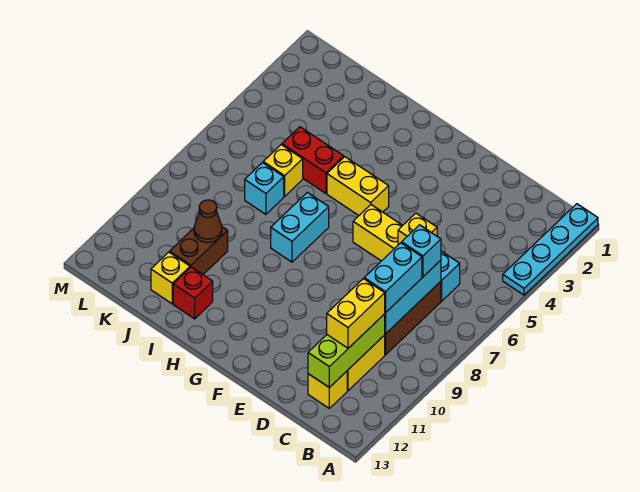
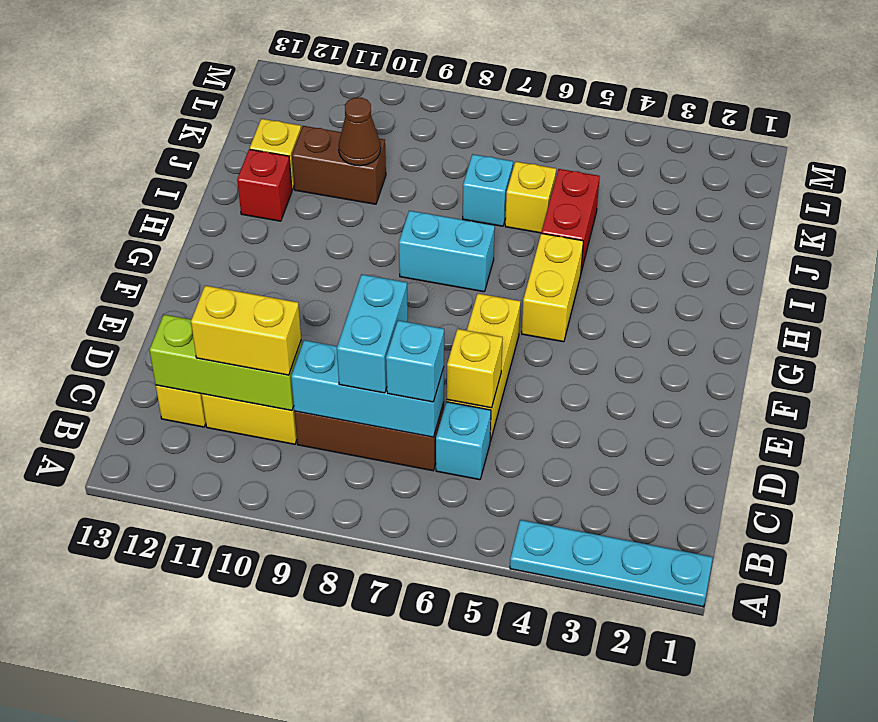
cyan brick C8:C9 level 3 -> cyan brick C8:D8 level 3

